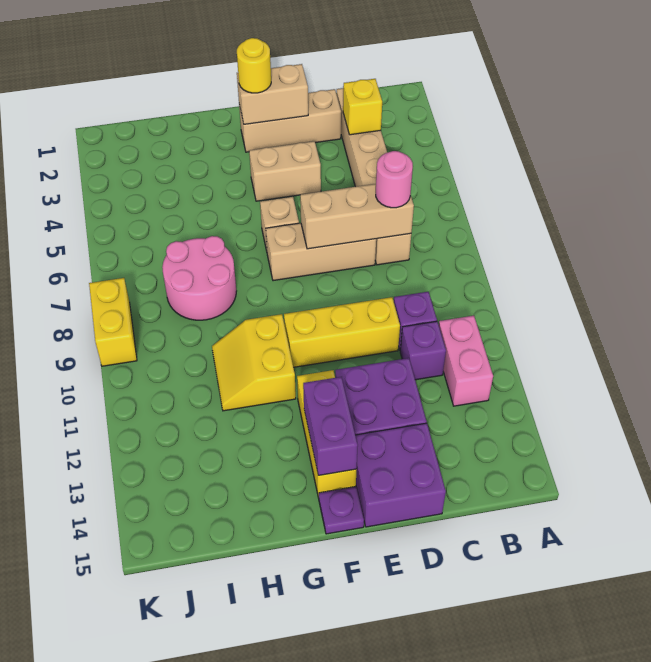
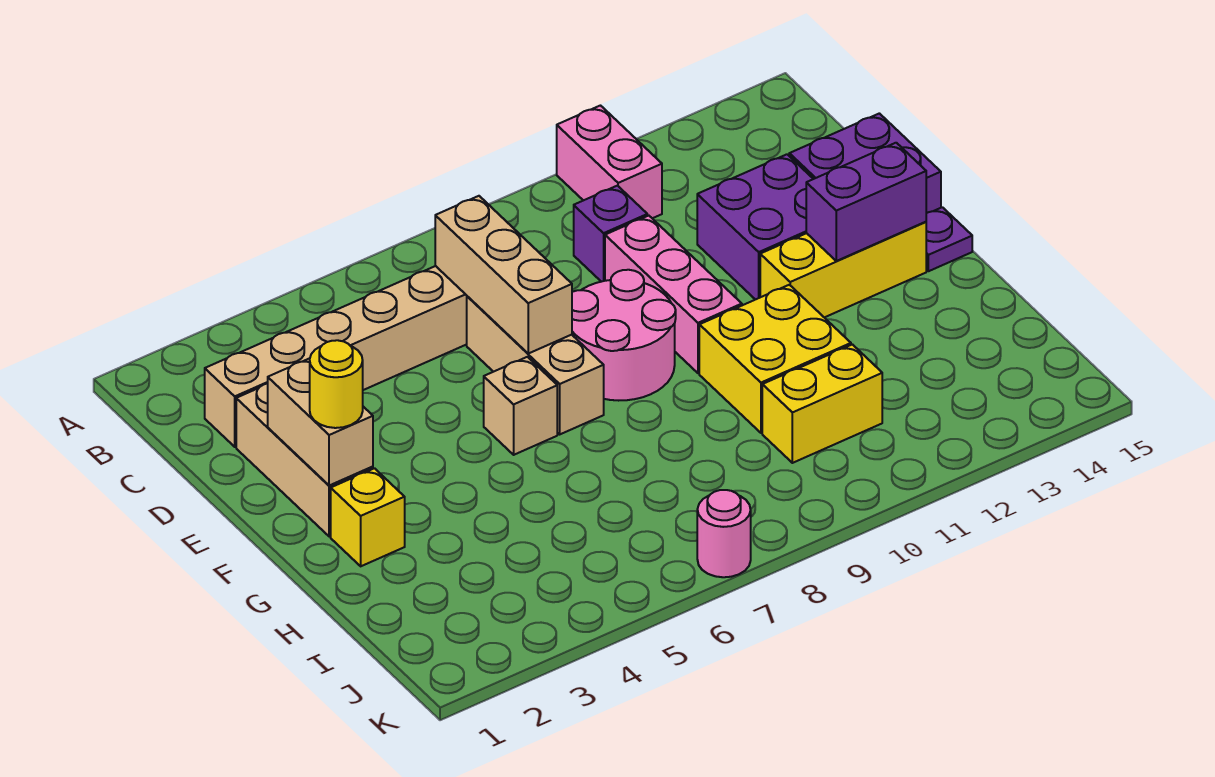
pink brick B11:B12 level 1 -> pink brick A11:B11 level 1
yellow brick C3 level 2 -> yellow brick G2 level 1
pink round brick C7 level 3 -> pink round brick K7 level 1
purple brick C11 level 1 -> none
yellow brick D10:F10 level 1 -> pink brick D10:F10 level 1
tan brick E4:F4 level 1 -> none
yellow slope G10:H11 level 1 top G -> yellow brick G10:H11 level 1
pink round brick H7:I8 level 1 -> pink round brick E8:F9 level 1
yellow brick K8:K9 level 1 -> yellow brick I10:I11 level 1

